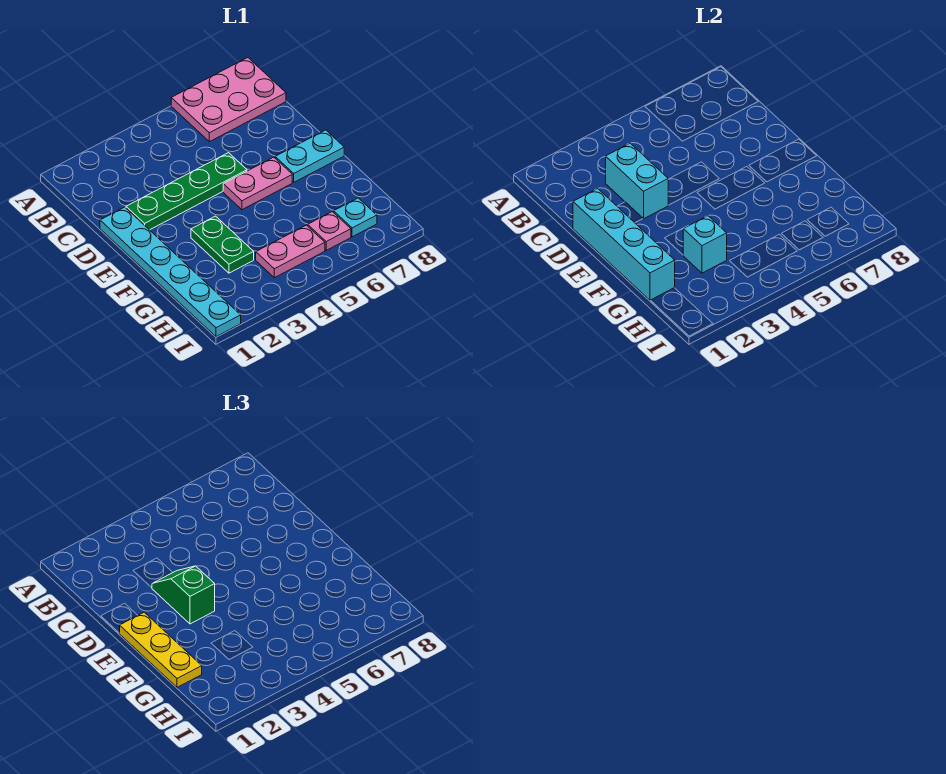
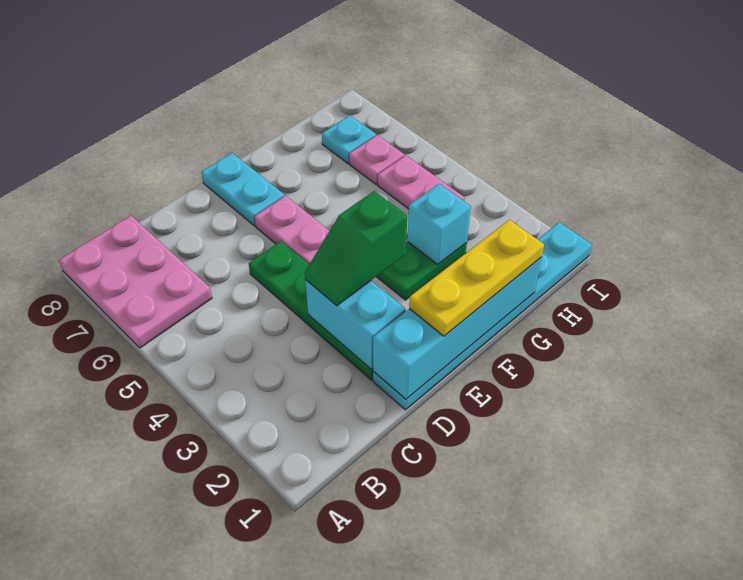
cyan brick C3:D3 level 2 -> cyan brick D2:D3 level 2

